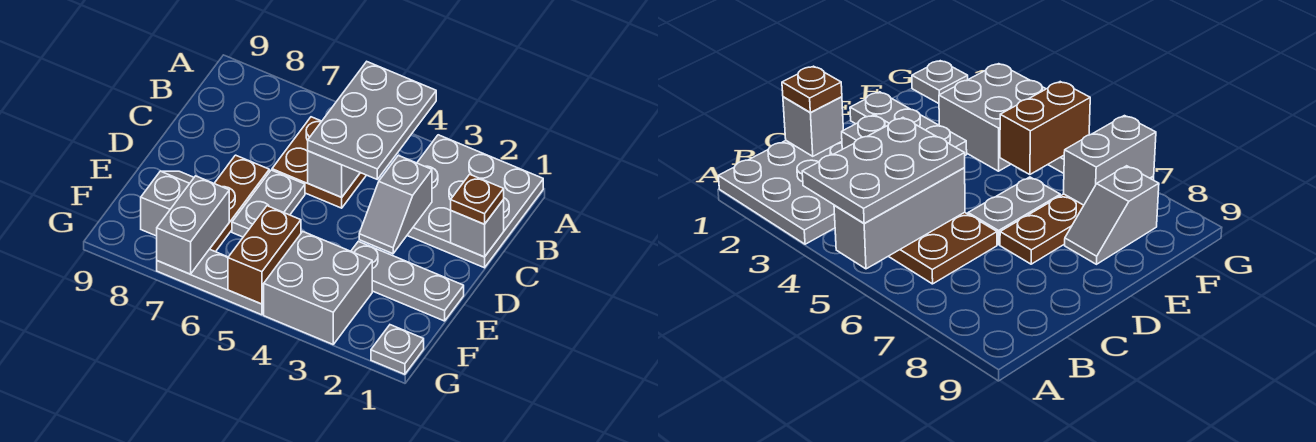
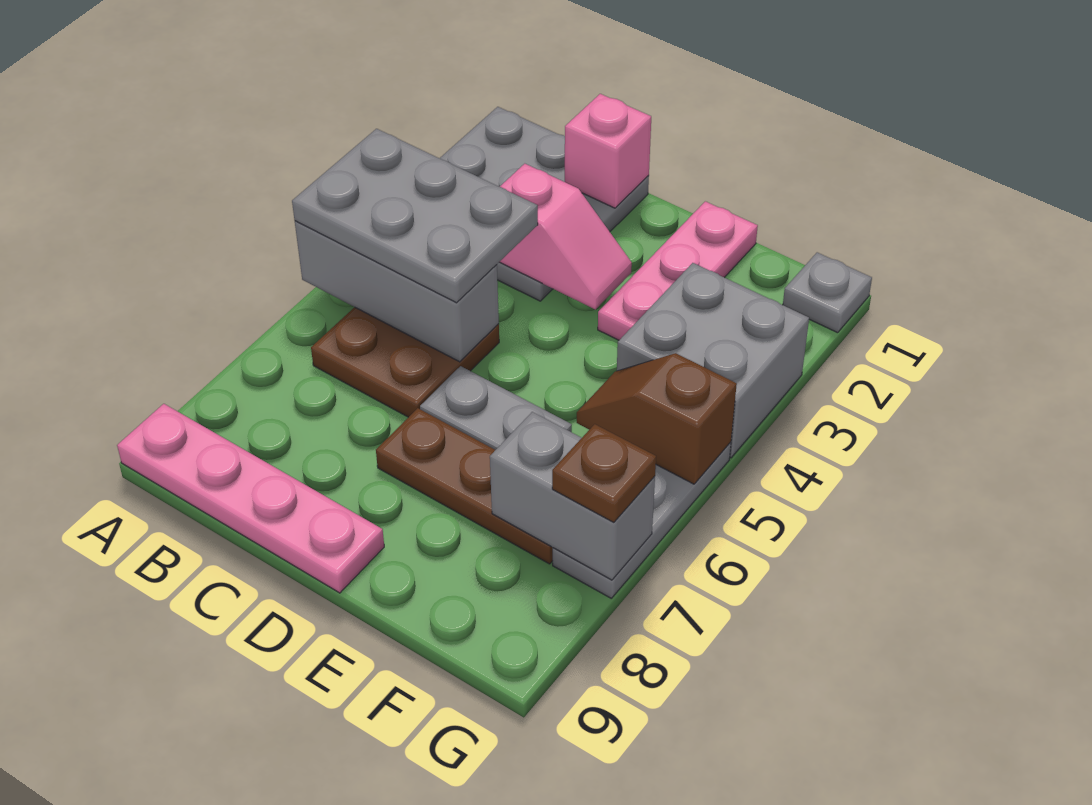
none -> pink plate A9:D9 level 1
grey brick C1 level 2 -> pink brick C1 level 2
brown plate C1 level 3 -> brown plate G7 level 3
grey slope C3:D3 level 2 top C -> pink slope C3:D3 level 2 top C
grey plate E1:E3 level 1 -> pink plate E1:E3 level 1
grey slope E8:F8 level 1 top F -> none
brown brick F5:G5 level 2 -> brown slope F5:G5 level 2 top G

